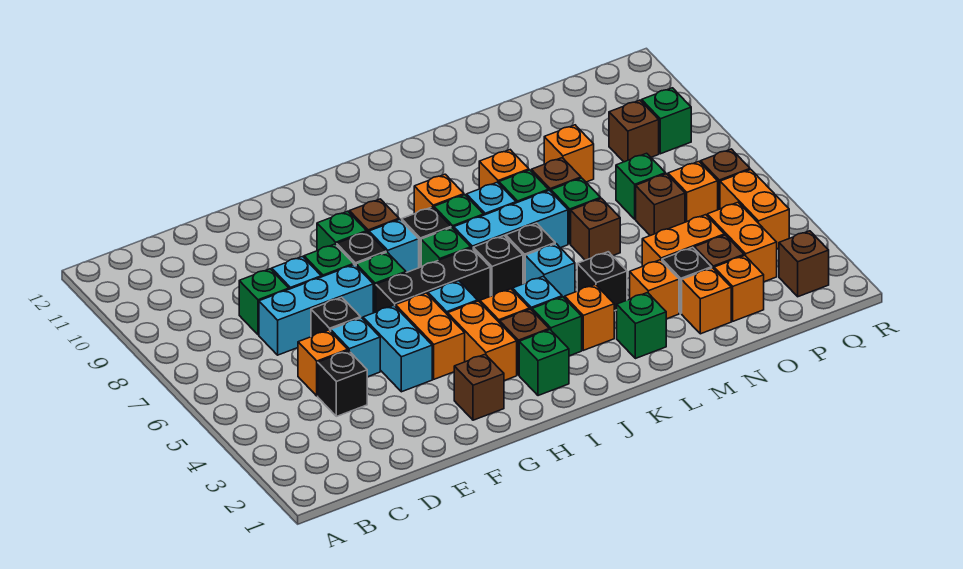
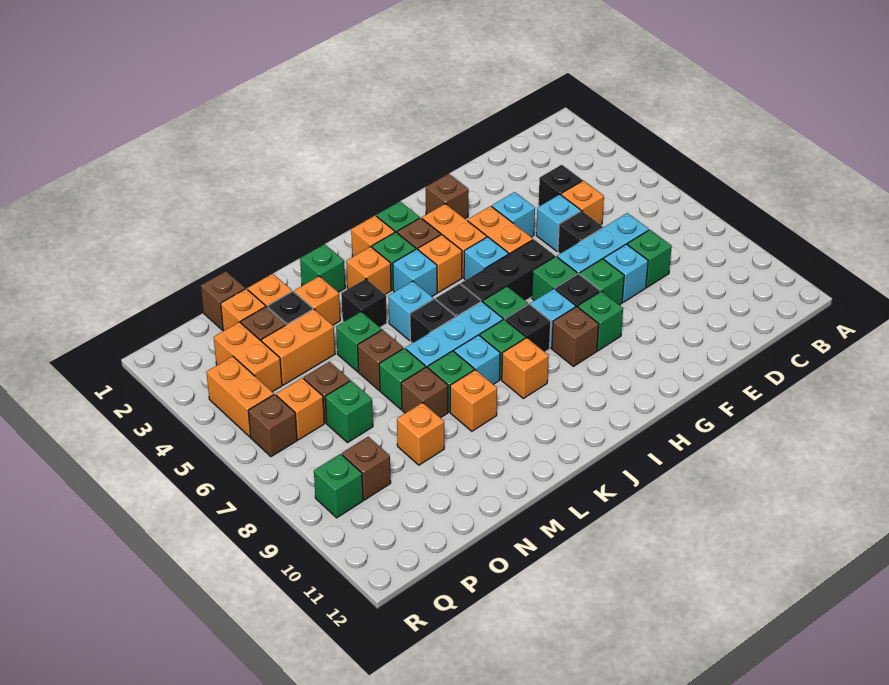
cyan brick F4:F5 level 1 -> cyan brick F4 level 1
none -> orange brick J2 level 1
none -> green brick M5 level 1
brown brick Q2 level 1 -> brown brick O1 level 1

